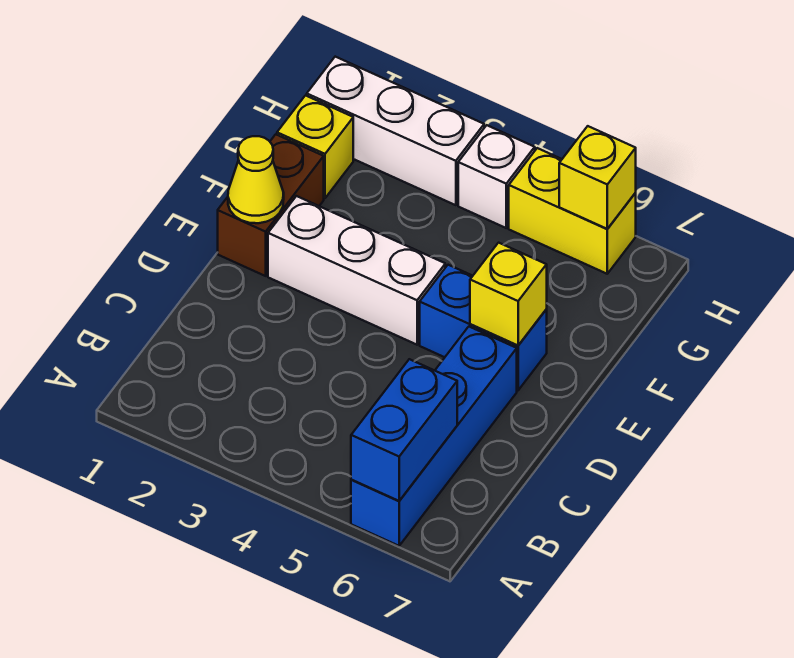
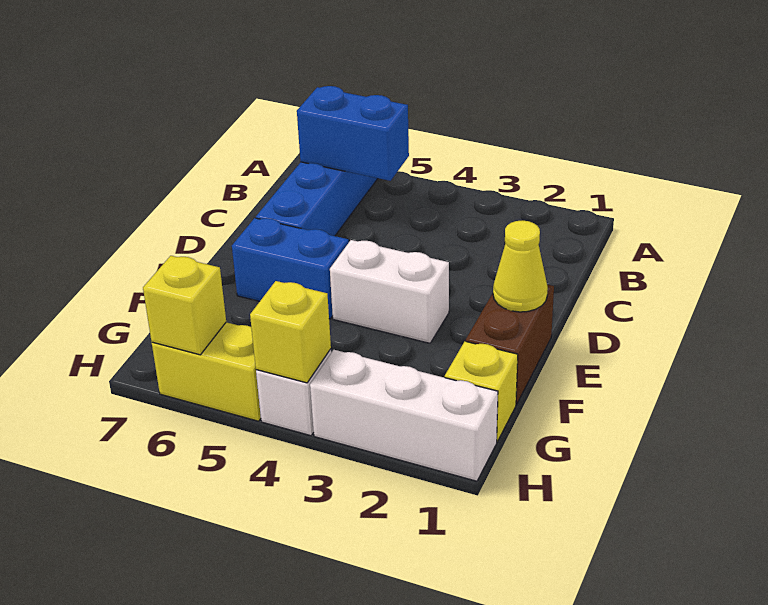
blue brick A6:B6 level 2 -> blue brick B5:B6 level 2
white brick E2:E4 level 1 -> white brick E3:E4 level 1
yellow brick E6 level 2 -> yellow brick H4 level 2

